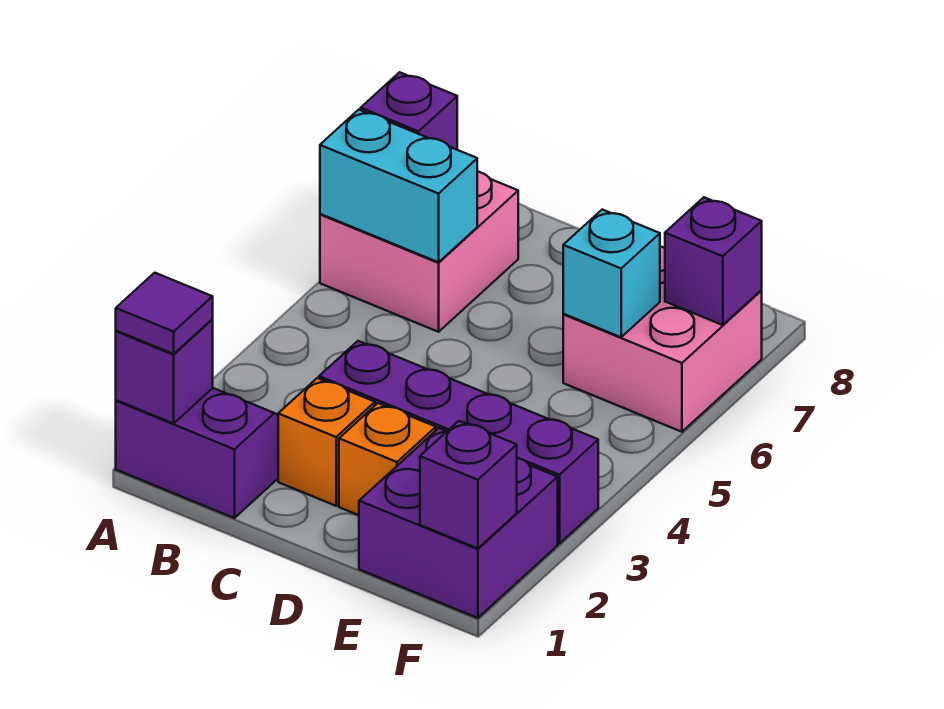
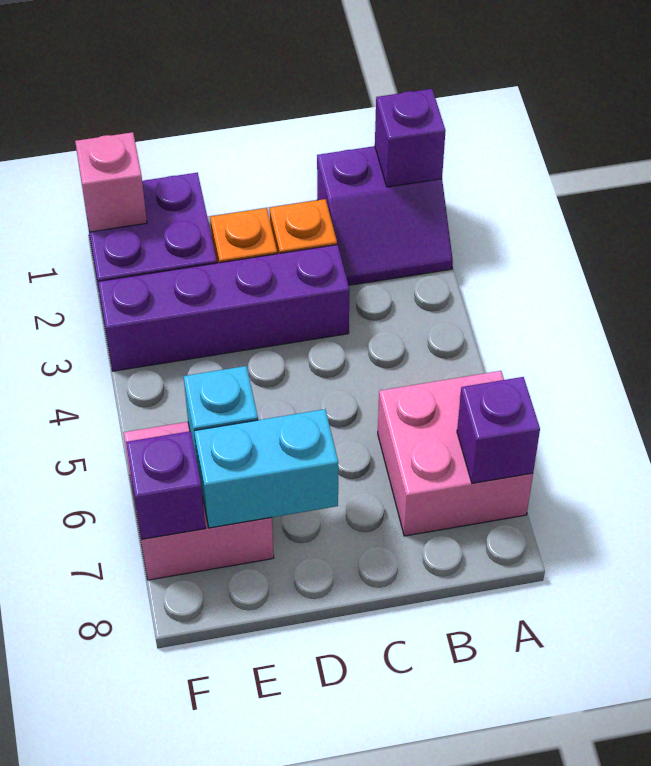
purple tile A1 level 3 -> none
cyan brick A6:B6 level 2 -> cyan brick D7:E7 level 2
purple brick F1 level 2 -> pink brick F1 level 2

